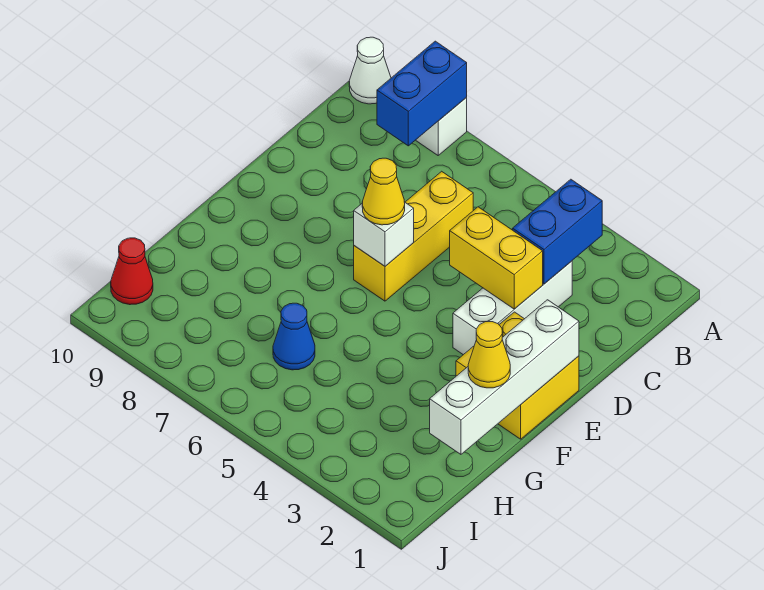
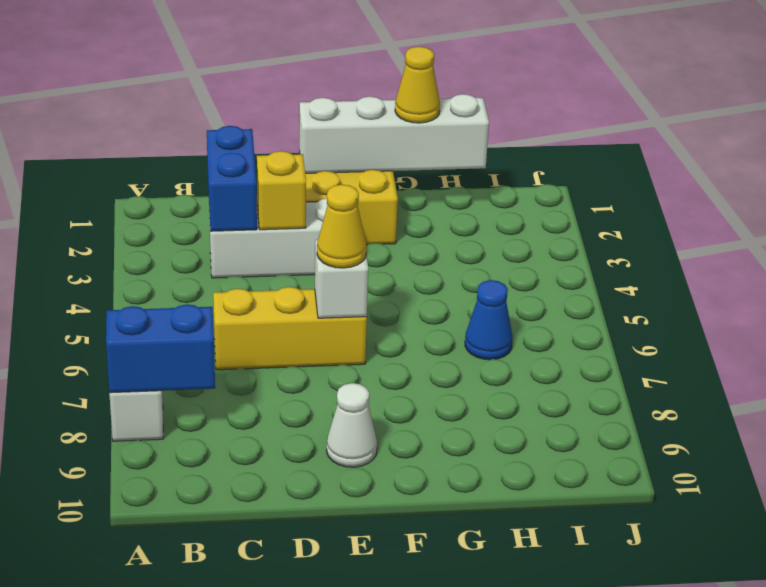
white cone A10 level 1 -> white cone E9 level 1
blue brick B3:C3 level 2 -> blue brick C2:C3 level 2
yellow brick D3:D4 level 2 -> yellow brick D3 level 2
red cone I10 level 1 -> none

